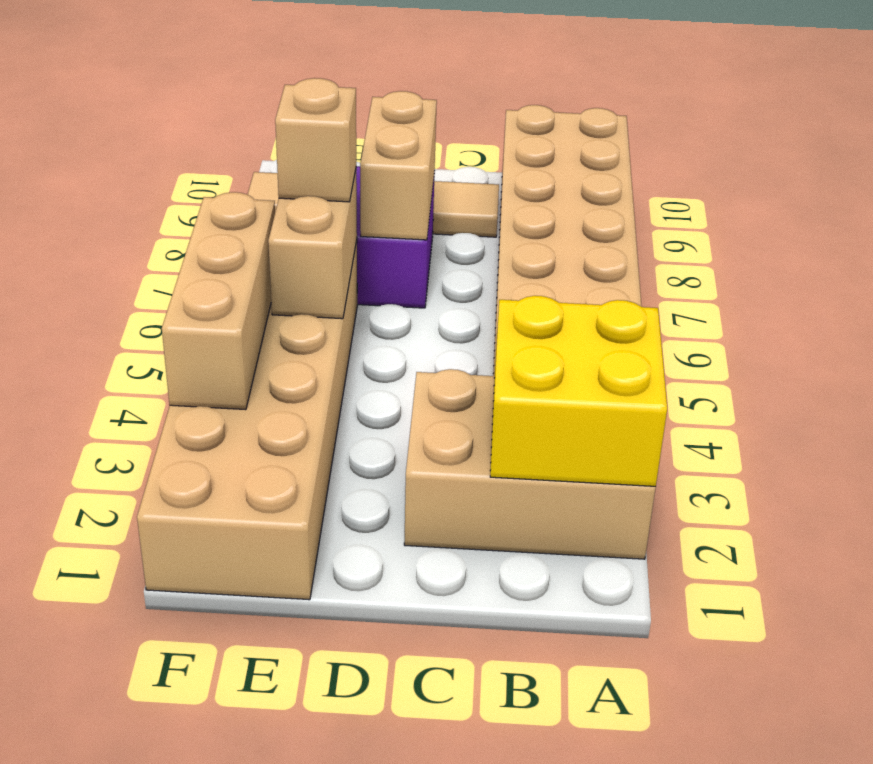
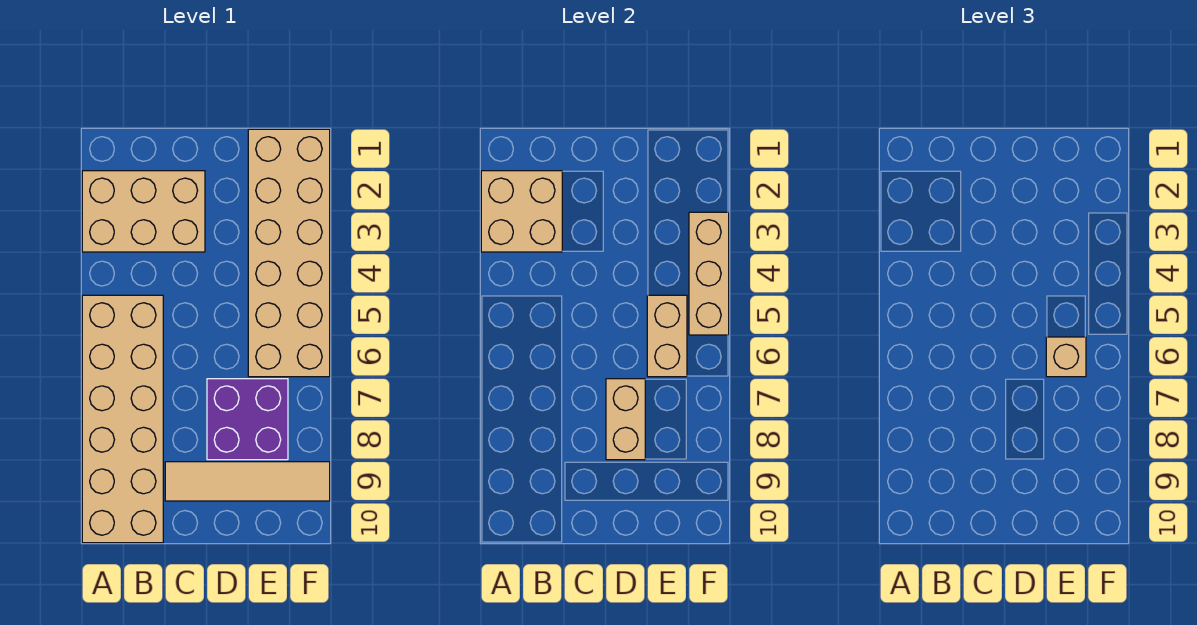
yellow brick A2:B3 level 2 -> tan brick A2:B3 level 2

